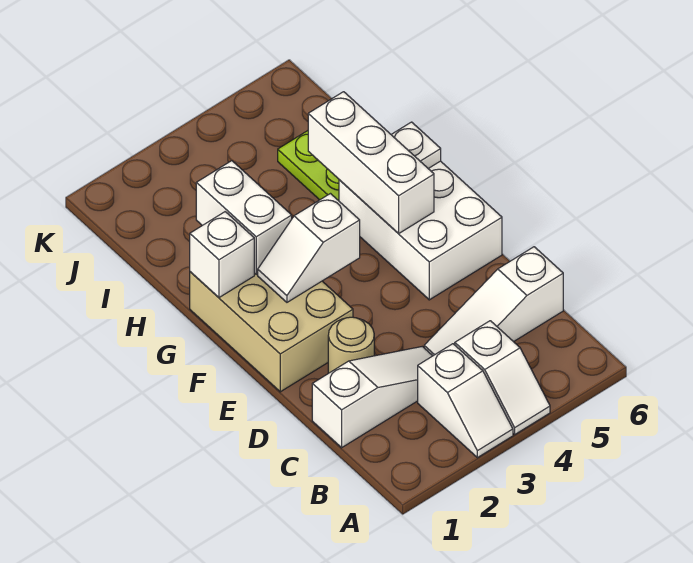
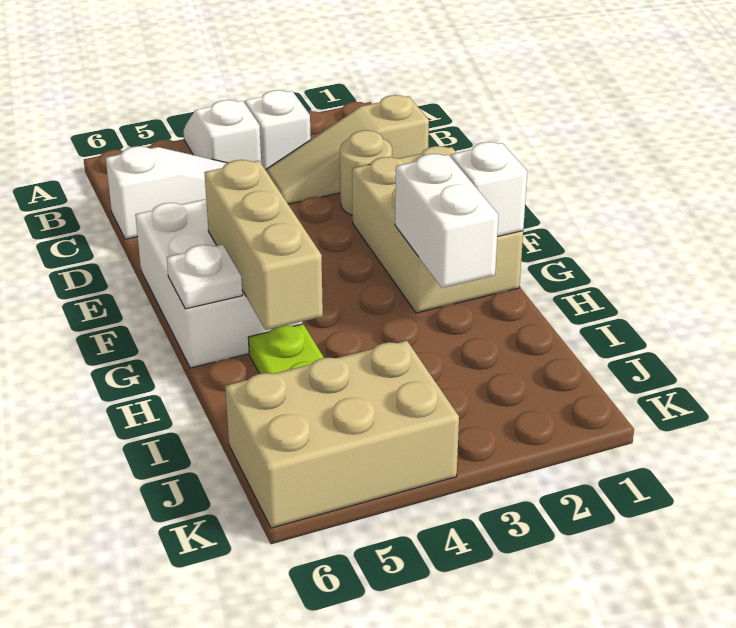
white slope C1:C3 level 1 top 1 -> tan slope C1:C3 level 1 top 1
white slope F2:F3 level 2 top 3 -> none
white brick F5:H5 level 2 -> tan brick F5:H5 level 2
none -> tan brick J4:K6 level 1

